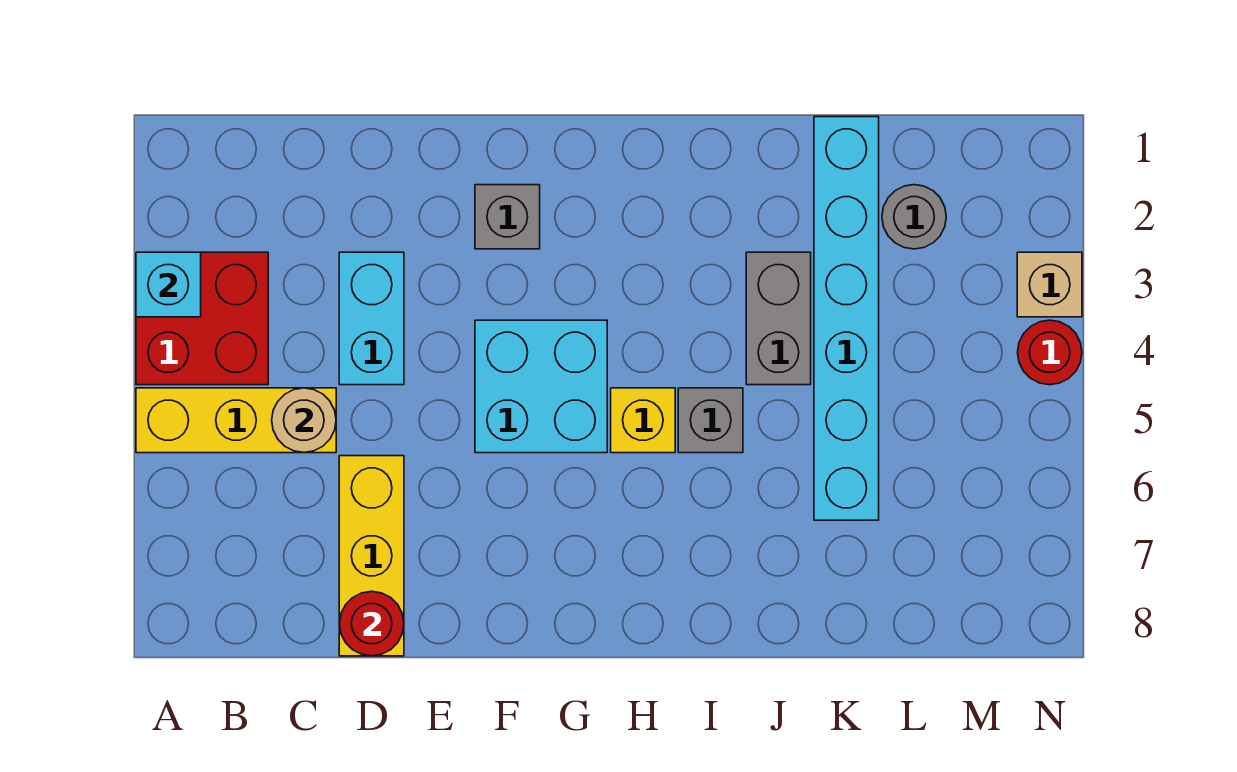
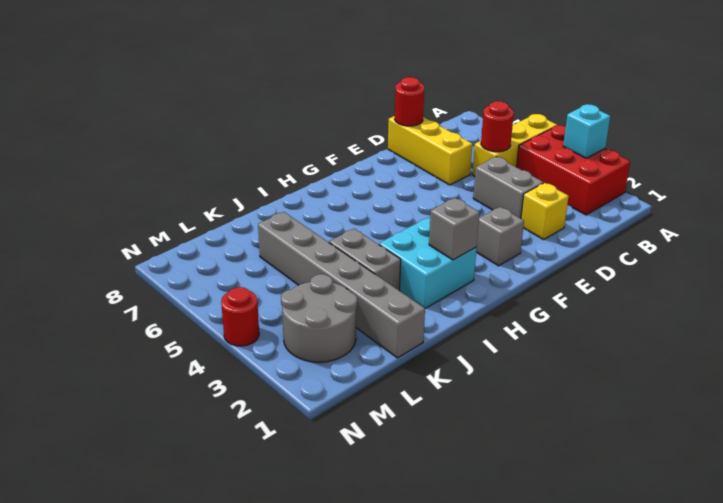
red brick A3:B4 level 1 -> red brick A2:B4 level 1
tan round brick C5 level 2 -> red round brick C5 level 2
cyan brick D3:D4 level 1 -> grey brick D3:D4 level 1
cyan brick F4:G5 level 1 -> cyan brick H2:I3 level 1
yellow brick H5 level 1 -> yellow brick D2 level 1
grey brick I5 level 1 -> grey brick H2 level 2
cyan brick K1:K6 level 1 -> grey brick K1:K6 level 1
grey round brick L2 level 1 -> grey round brick L2:M3 level 1
tan brick N3 level 1 -> none

